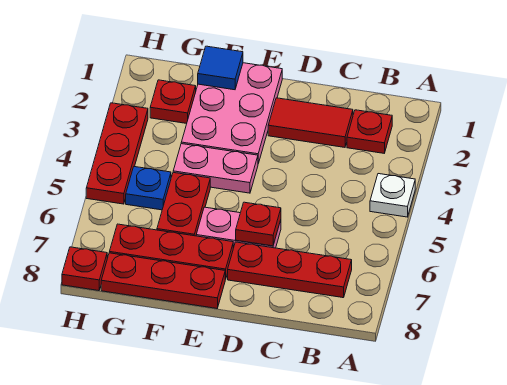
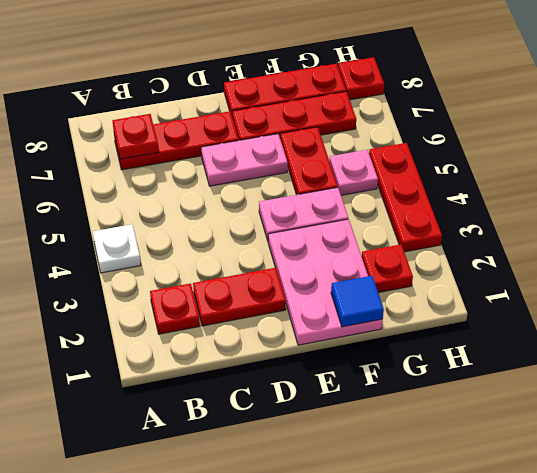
red tile C2:D2 level 1 -> red plate C2:D2 level 1
red plate D6 level 2 -> red plate B7 level 2
blue plate G5 level 1 -> pink plate G5 level 1

